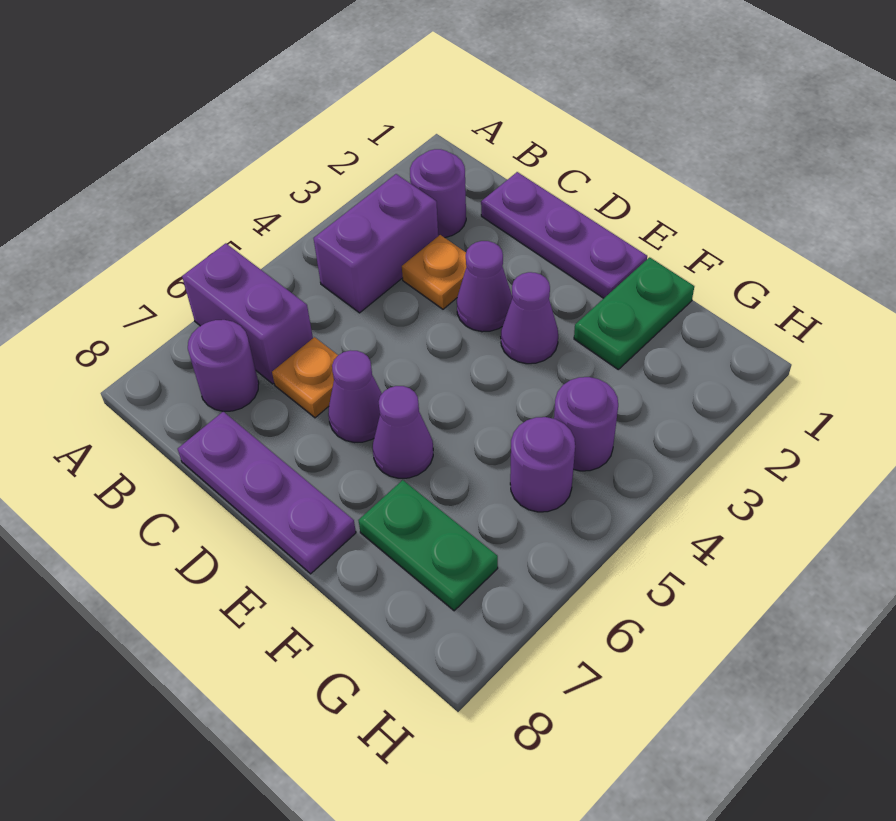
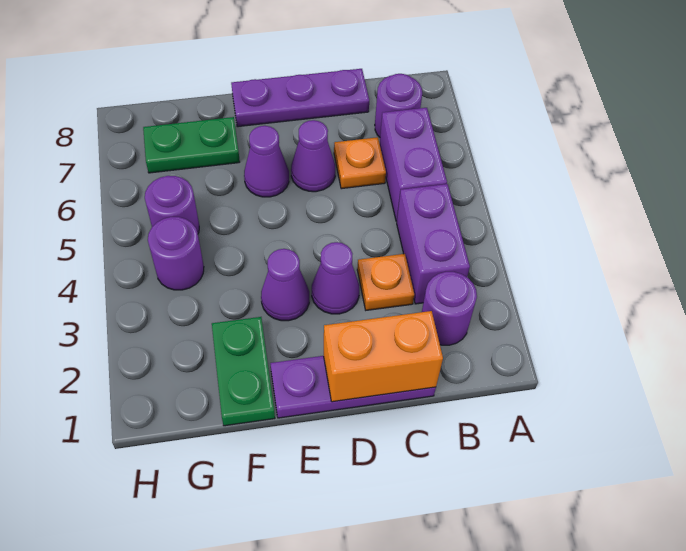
purple brick A6:B6 level 1 -> purple brick B5:B6 level 1
none -> orange brick C1:D1 level 2

